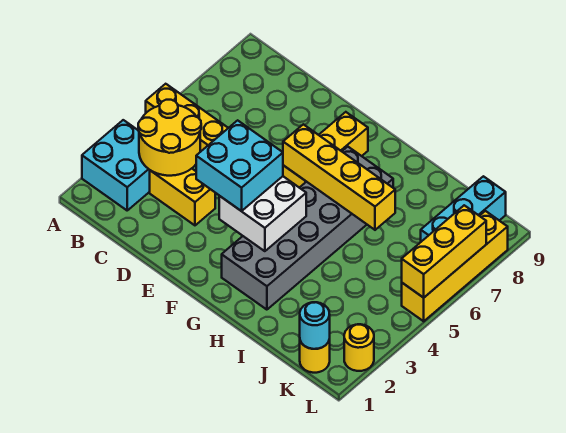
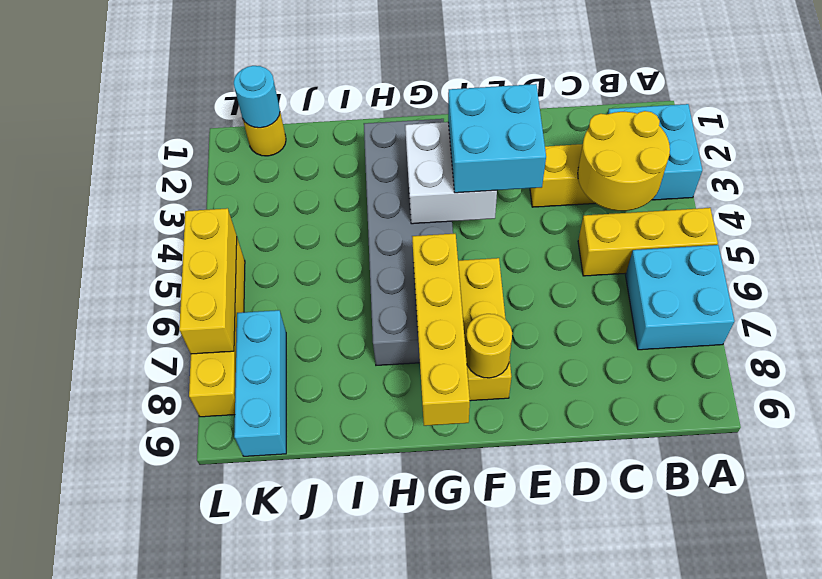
none -> cyan brick A6:B7 level 1
yellow brick F6:I6 level 2 -> yellow brick G6:G9 level 2
yellow round brick L2 level 1 -> yellow round brick F8 level 2

